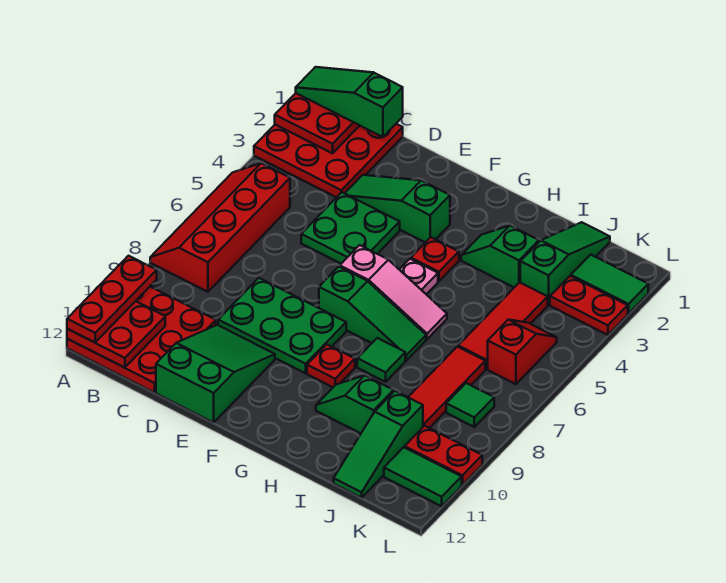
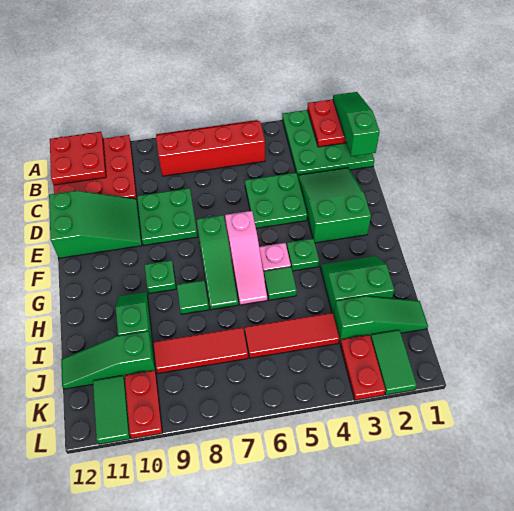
red plate A1:C3 level 1 -> green plate A1:C3 level 1
red plate A10:A12 level 3 -> none
green slope D3:F3 level 1 top F -> green slope D2:F3 level 1 top F
green plate D8:F9 level 1 -> green plate D8:E9 level 1
red plate G4 level 1 -> green plate G4 level 1
red plate G9 level 1 -> green plate G9 level 1
green slope H3:I3 level 1 top I -> green slope H2:I3 level 1 top I
red slope K5:K6 level 1 top 6 -> none
green tile K8 level 1 -> green tile H5 level 1

